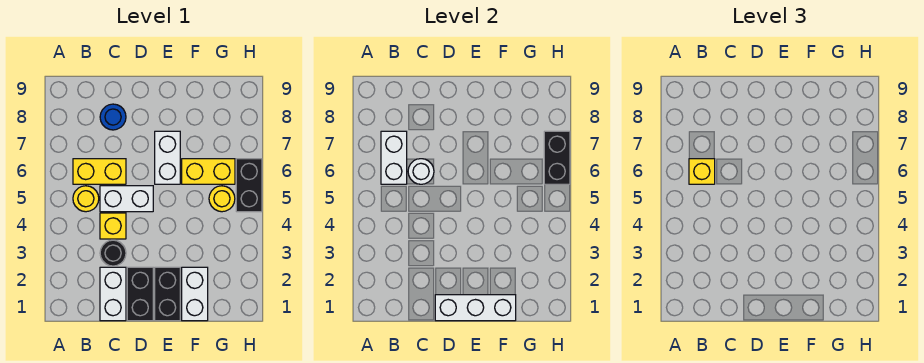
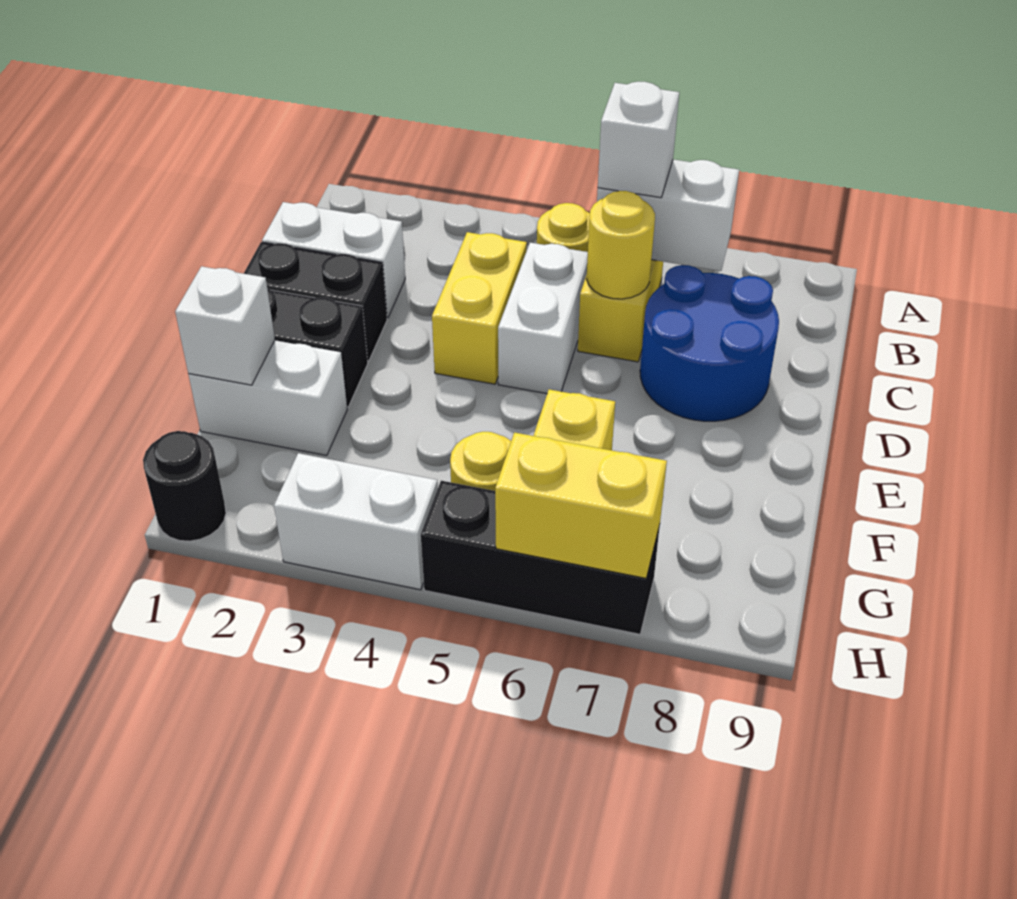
yellow brick B6 level 3 -> white brick B6 level 3
black round brick C3 level 1 -> black round brick H1 level 1
yellow brick C4 level 1 -> yellow brick C4:D4 level 1
white round brick C6 level 2 -> yellow round brick C6 level 2
blue round brick C8 level 1 -> blue round brick C7:D8 level 1
white brick D1:F1 level 2 -> white brick F1 level 2
white brick E6:E7 level 1 -> white brick H3:H4 level 1
black brick H5:H6 level 1 -> black brick H5:H7 level 1
black brick H6:H7 level 2 -> yellow brick H6:H7 level 2

